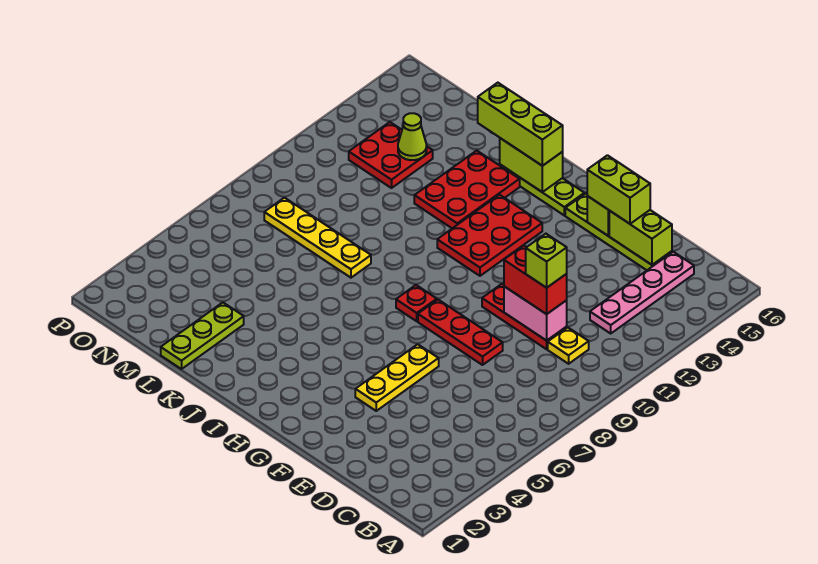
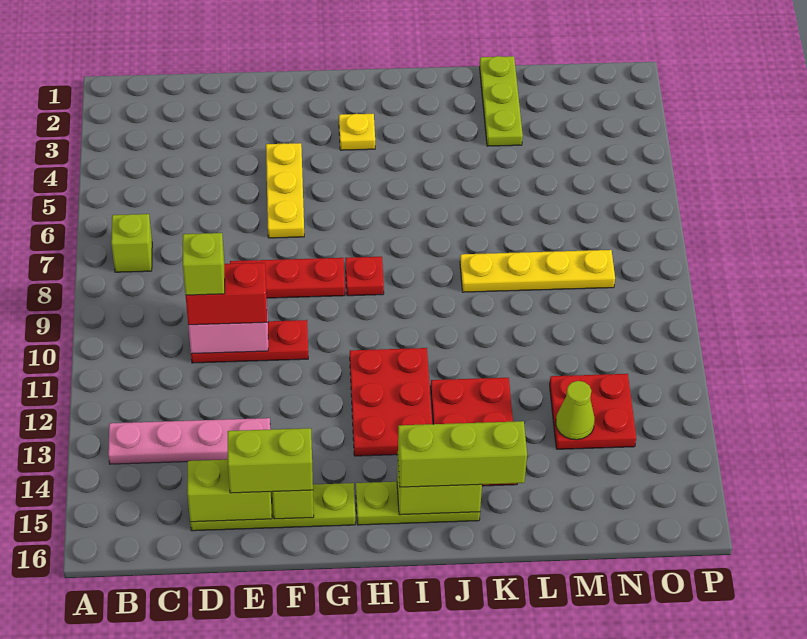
none -> lime brick B7 level 1
yellow plate C10 level 1 -> yellow plate H3 level 1
pink plate C12:C15 level 1 -> pink plate B13:E13 level 1

